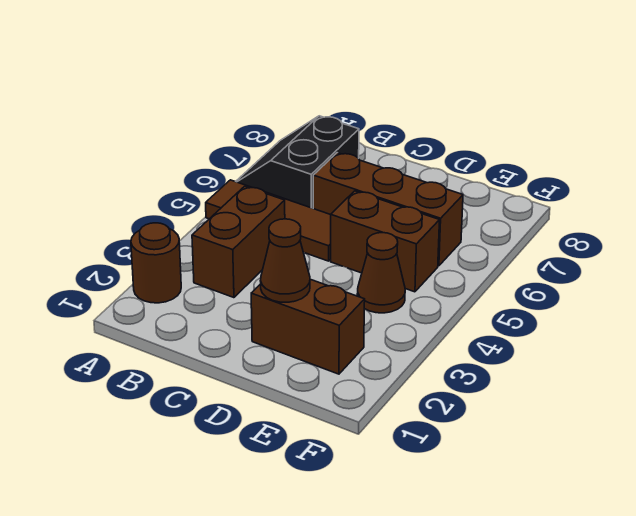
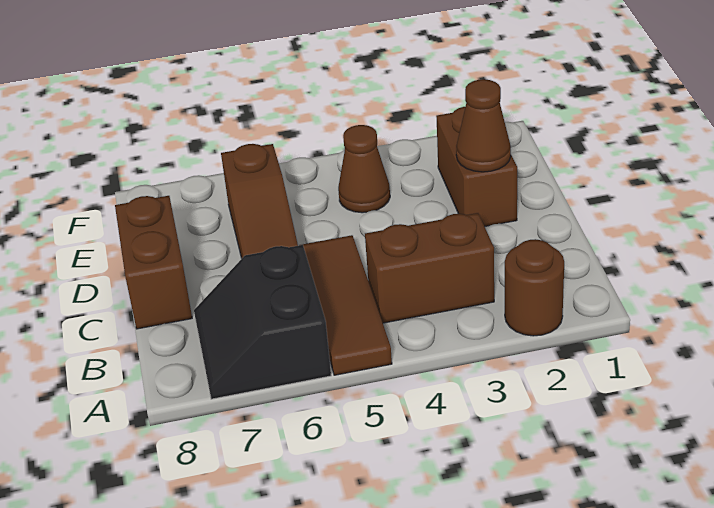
black slope A6:B7 level 1 top B -> black slope A6:B7 level 1 top 6
brown brick C6:E6 level 1 -> brown slope C6:E6 level 1 top E
brown brick D5:E5 level 1 -> brown brick C8:D8 level 1

